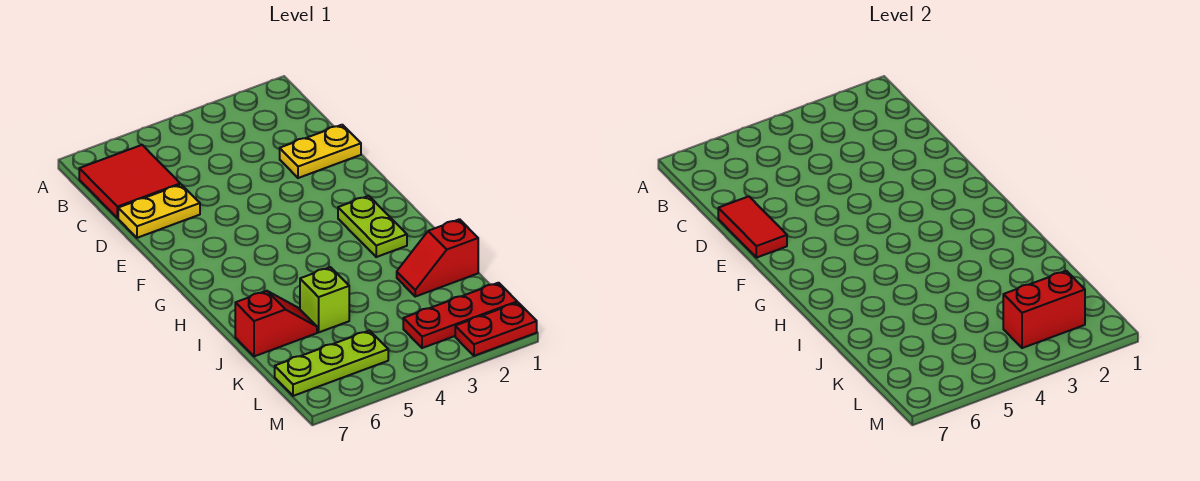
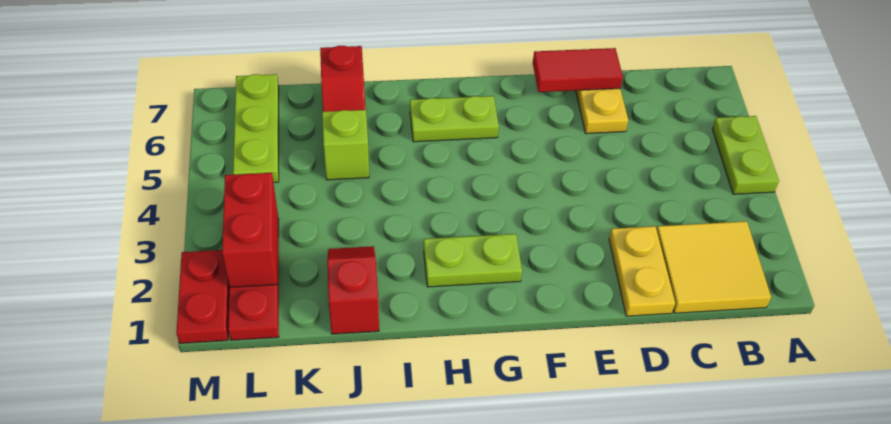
none -> lime plate A4:A5 level 1
none -> yellow tile B1:C2 level 1
red tile B6:C7 level 1 -> none
none -> lime plate G6:H6 level 1

